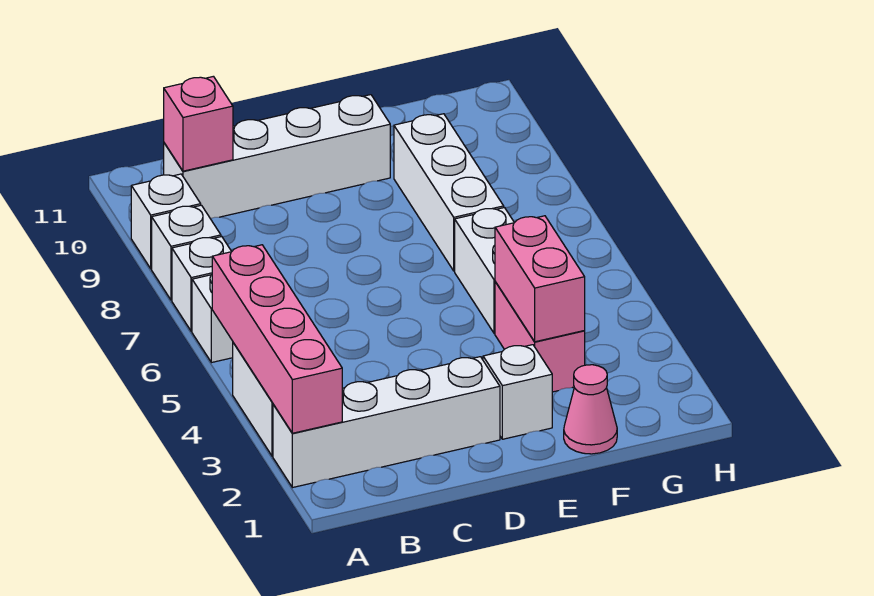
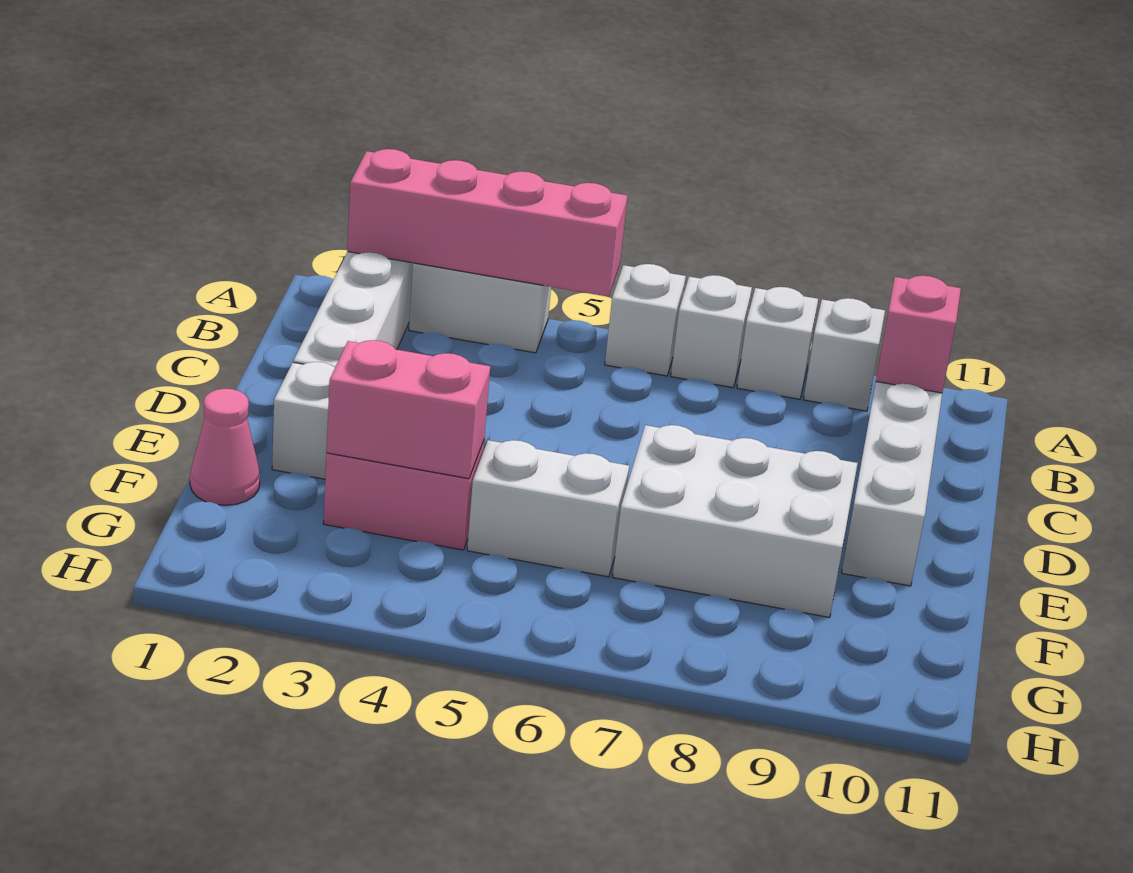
white brick F7:F9 level 1 -> white brick E7:F9 level 1

